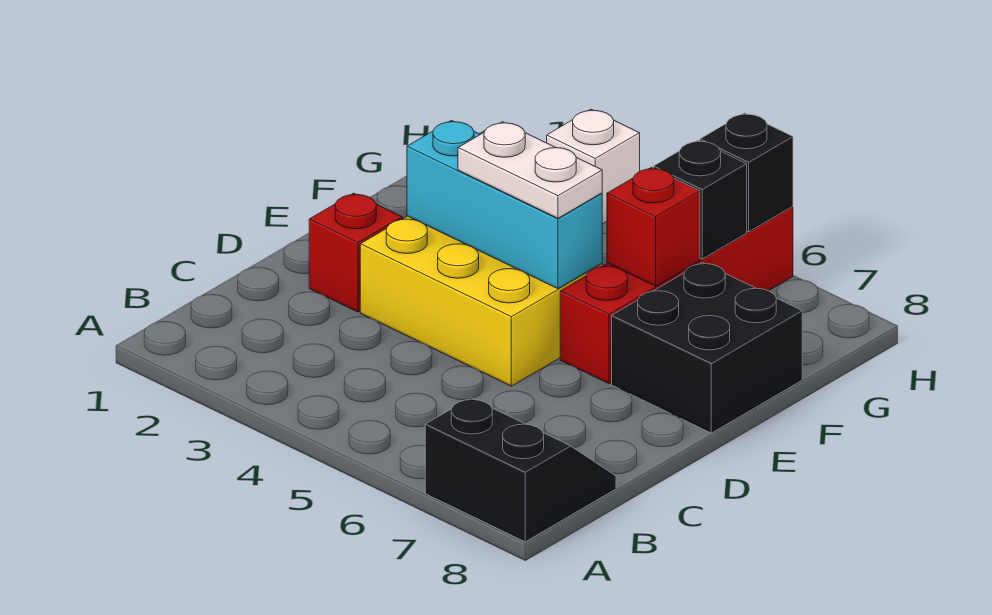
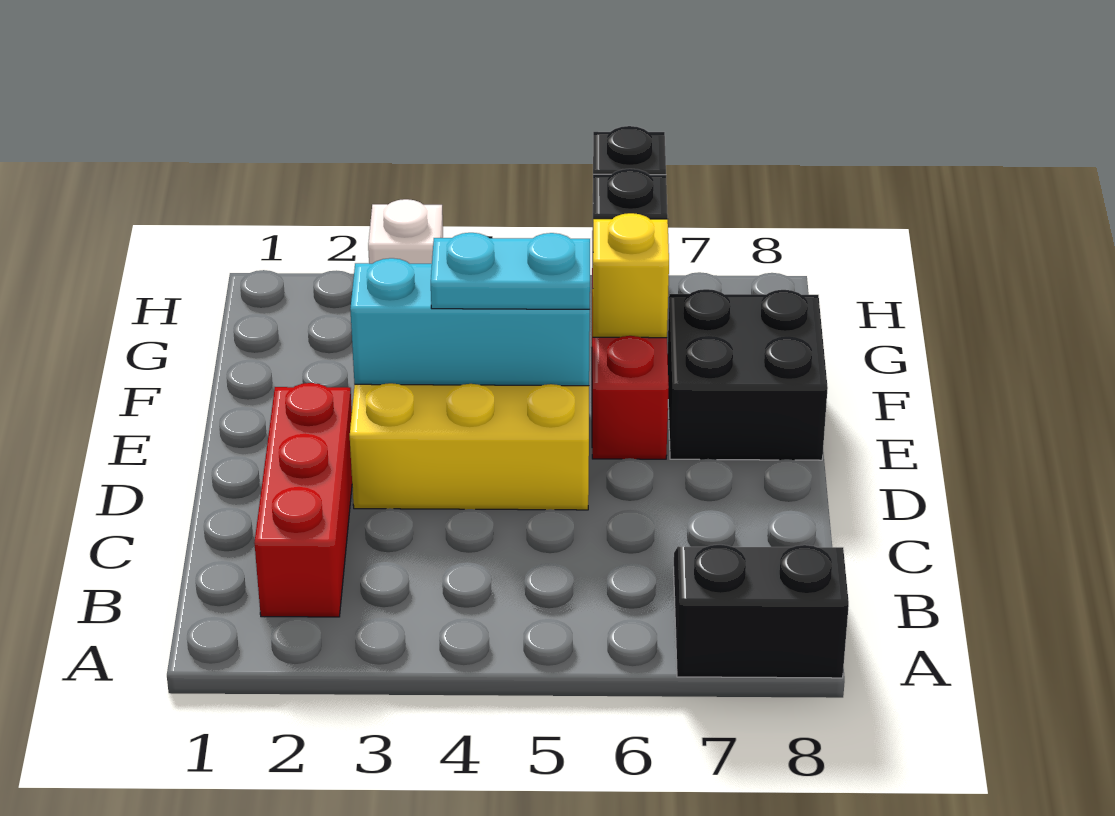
red brick D2 level 1 -> red brick B2:D2 level 1
white plate E4:E5 level 3 -> cyan plate E4:E5 level 3
red brick F6 level 2 -> yellow brick F6 level 2

